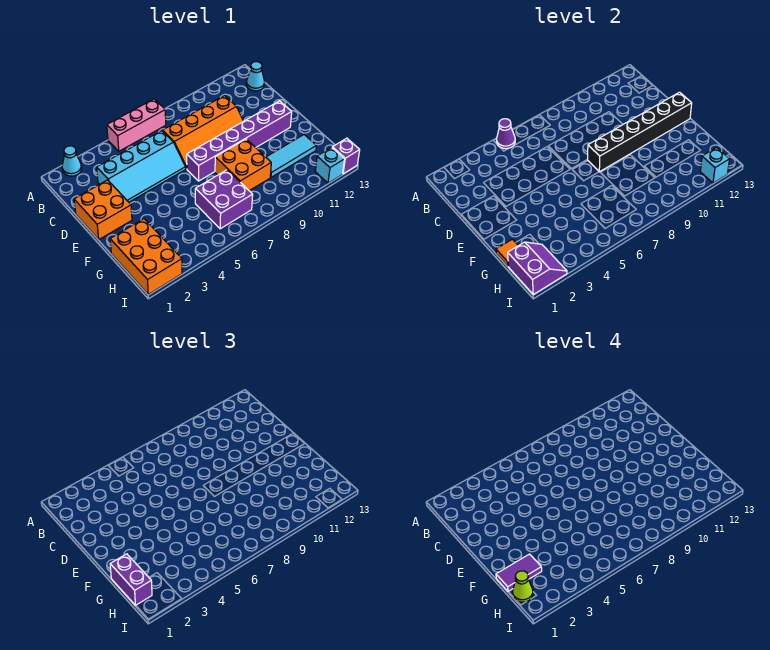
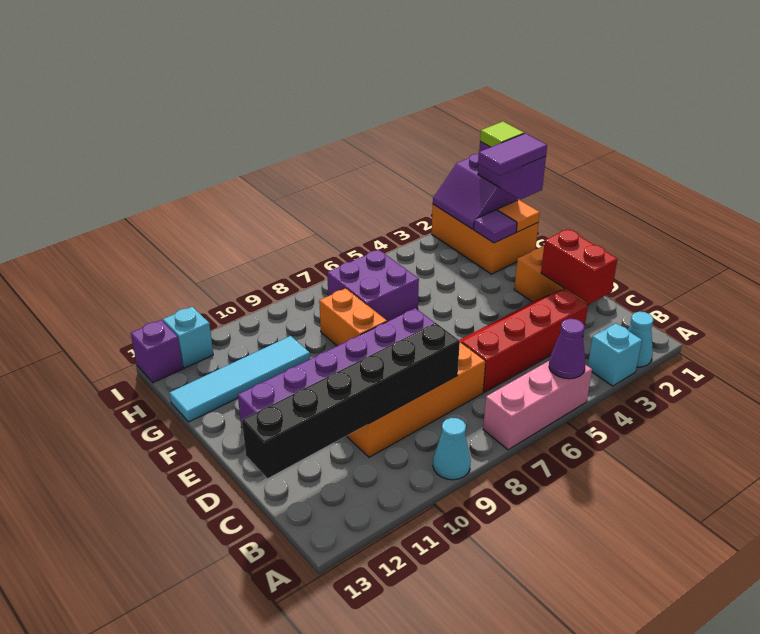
cyan cone B13 level 1 -> cyan cone A9 level 1
none -> red brick C2:D2 level 2
cyan slope C3:D6 level 1 top C -> red slope C3:D6 level 1 top C
black brick E8:E13 level 2 -> black brick C8:C13 level 2
orange brick F8:G9 level 1 -> orange brick F8:G8 level 1
none -> purple tile G2 level 2
cyan tile G10:G12 level 1 -> cyan tile G10:G13 level 1
lime cone H1 level 4 -> lime tile H1 level 4
cyan brick I12 level 2 -> cyan brick A3 level 1

